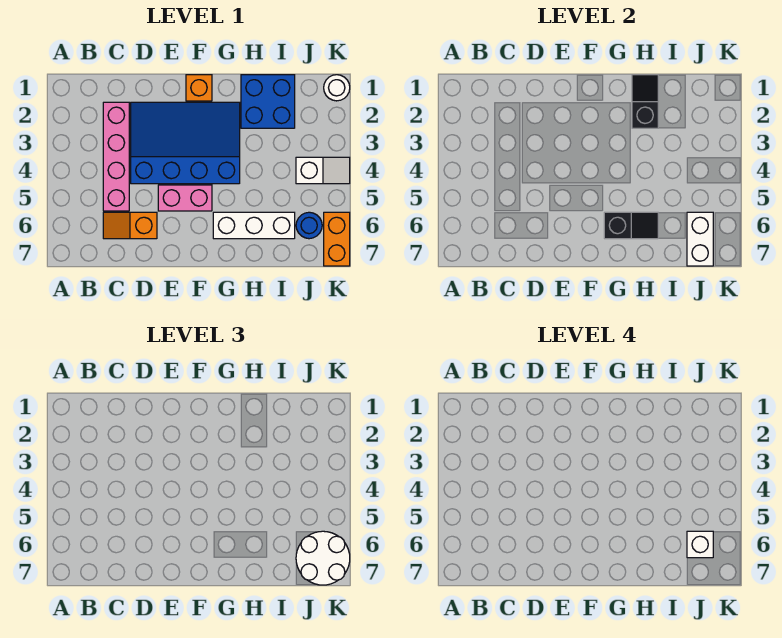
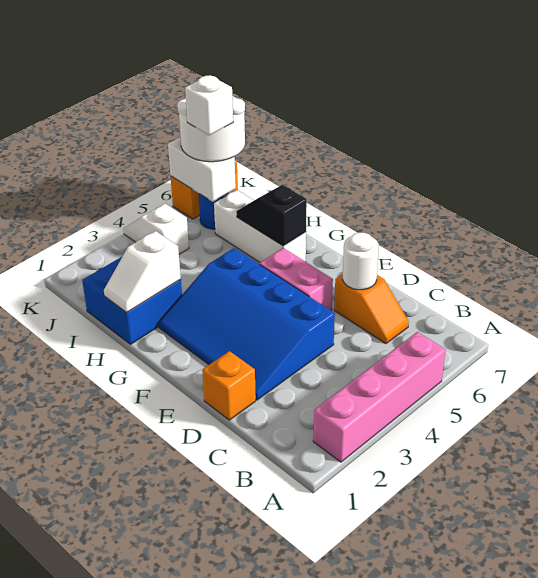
pink brick C2:C5 level 1 -> pink brick A2:A5 level 1
orange brick F1 level 1 -> orange brick D1 level 1
black slope H1:H2 level 2 top 2 -> white slope H1:H2 level 2 top 2
white brick J6:J7 level 2 -> white brick J6:K6 level 2
white round brick K1 level 1 -> white round brick D6 level 2

